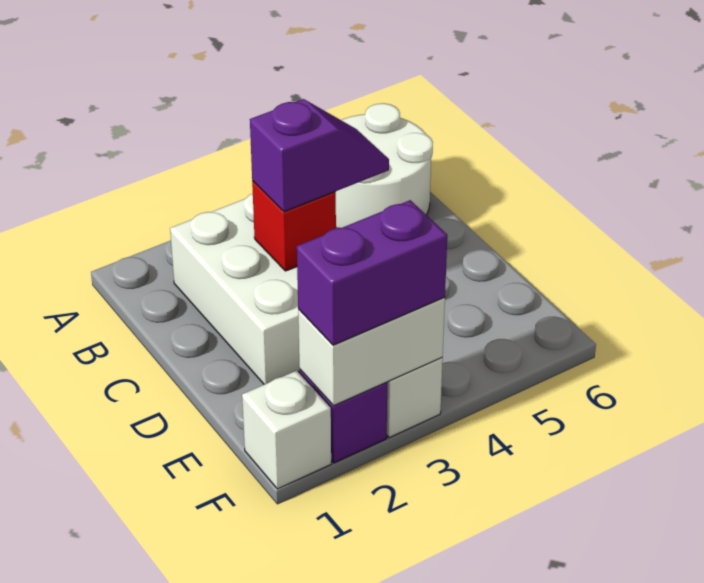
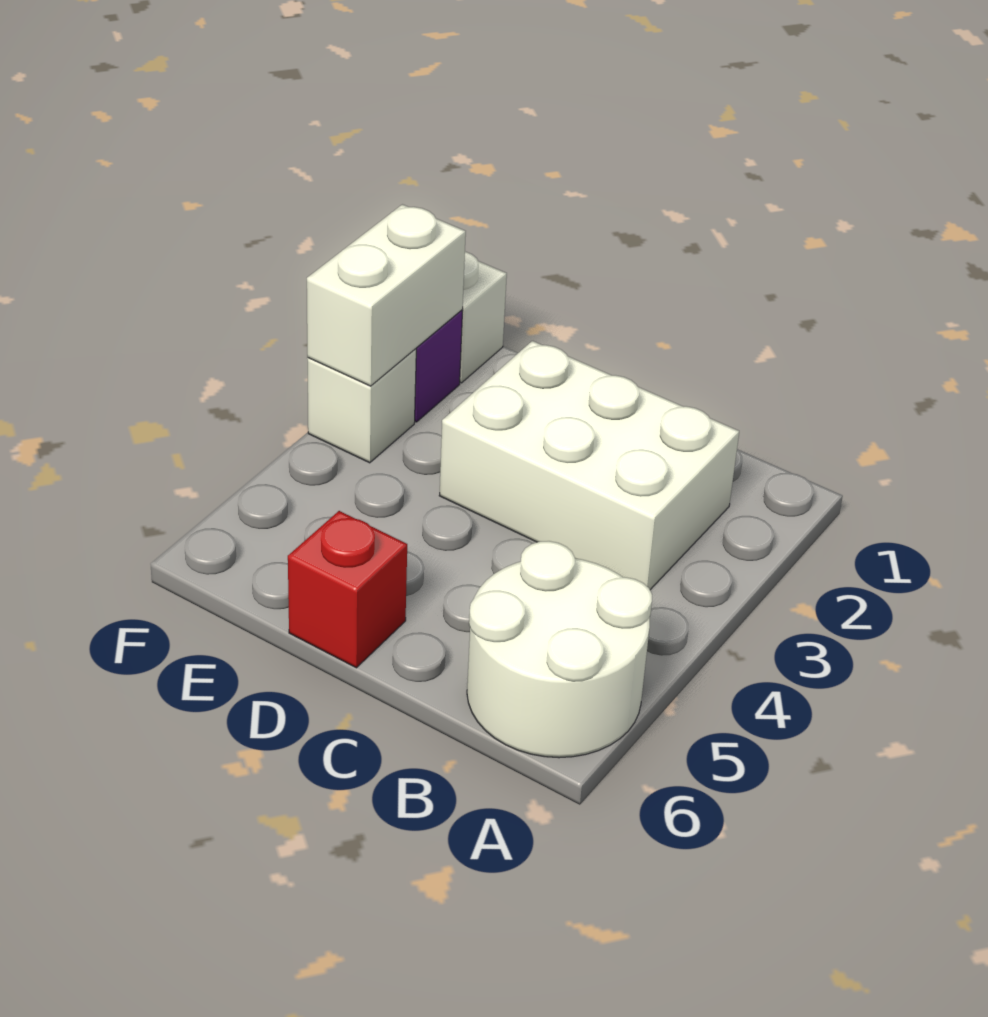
red brick C3 level 2 -> red brick D6 level 1
purple slope C3:C4 level 3 top 3 -> none
purple brick F2:F3 level 3 -> none

